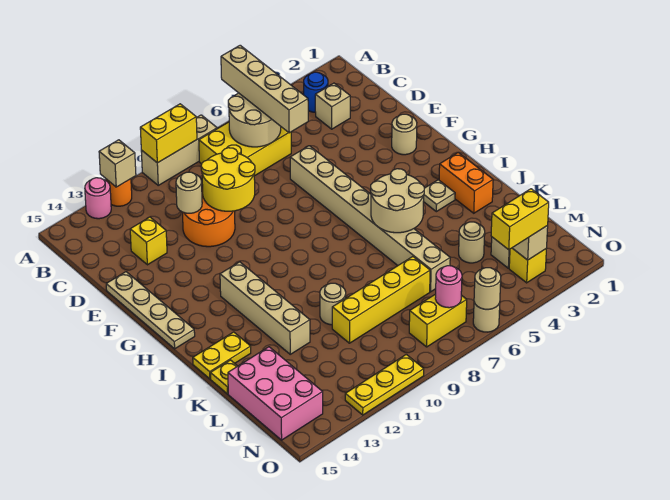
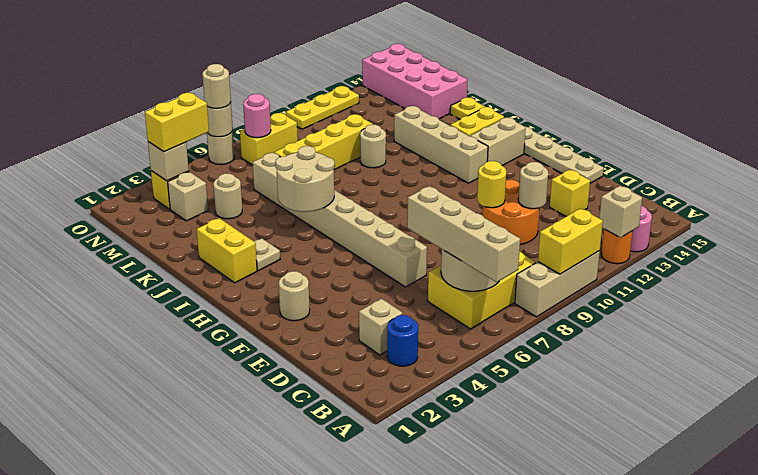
yellow round brick D9:E10 level 2 -> yellow round brick E10 level 2
none -> tan brick H13:H14 level 1
orange brick I2:J2 level 1 -> yellow brick I2:J2 level 1
pink brick L14:N15 level 1 -> pink brick L14:O15 level 1
none -> tan round brick O6 level 3

